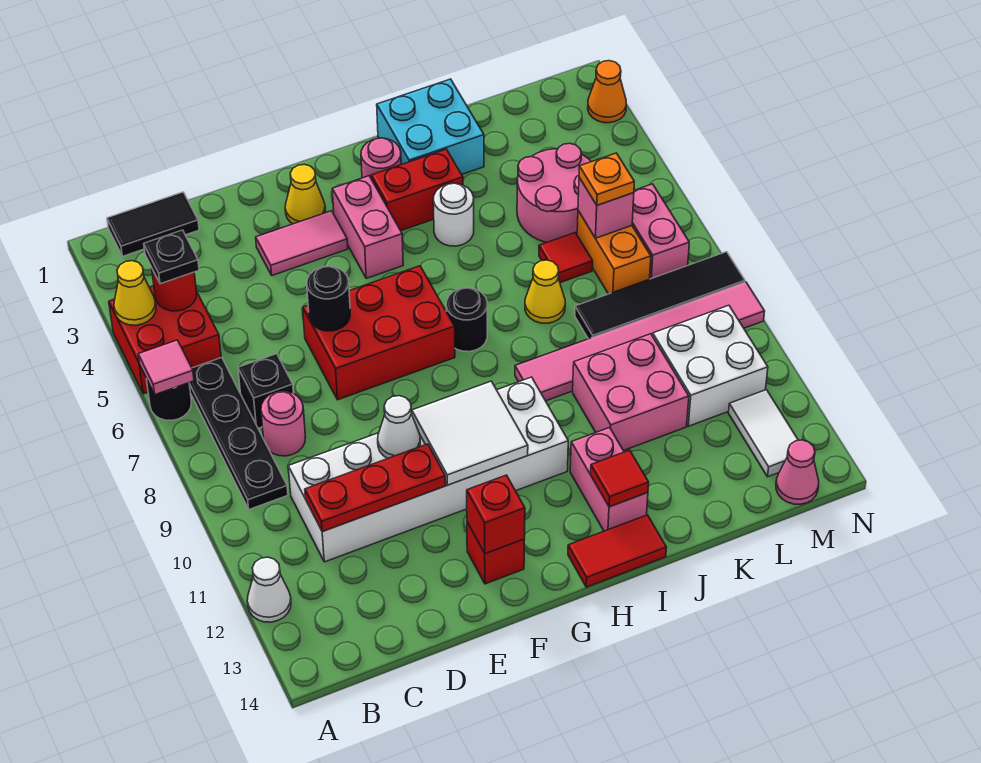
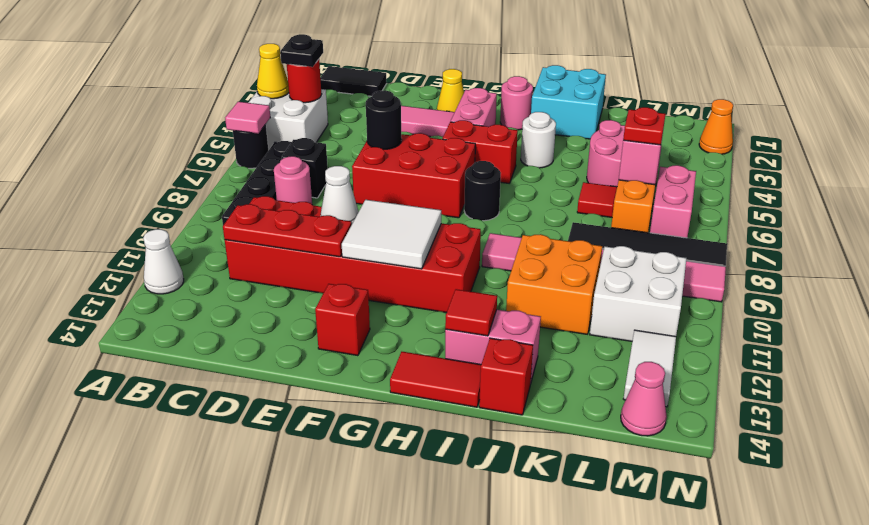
red brick A4:B5 level 1 -> white brick A4:B5 level 1
white brick C10:H11 level 1 -> red brick C10:H11 level 1
red brick F13 level 2 -> red brick J14 level 1
red brick H3:I3 level 1 -> red brick G5:H5 level 1
pink brick I12:I13 level 1 -> pink brick I13:J13 level 1
yellow cone J7 level 1 -> none
pink brick J10:K11 level 1 -> orange brick J10:K11 level 1
orange plate L6 level 3 -> red plate L6 level 3

